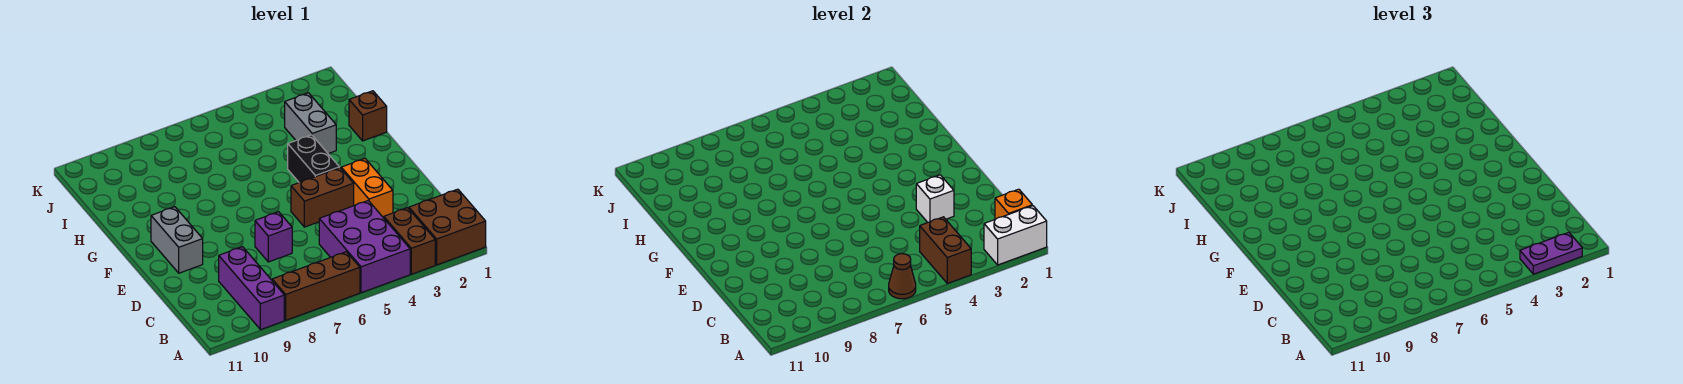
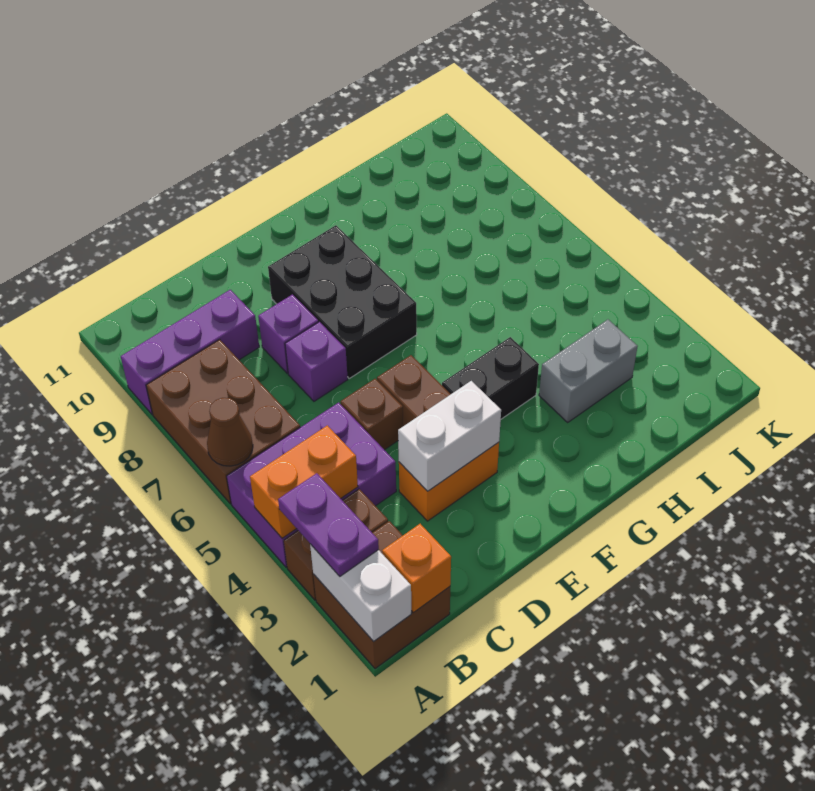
brown brick A4:B4 level 2 -> orange brick A4:B4 level 2
brown brick A6:A8 level 1 -> brown brick A6:B8 level 1
white brick D3 level 2 -> white brick D3:E3 level 2
none -> purple brick D8 level 1
none -> black brick E7:F9 level 1
grey brick E10:F10 level 1 -> none
brown brick H1 level 1 -> brown brick D5 level 1

